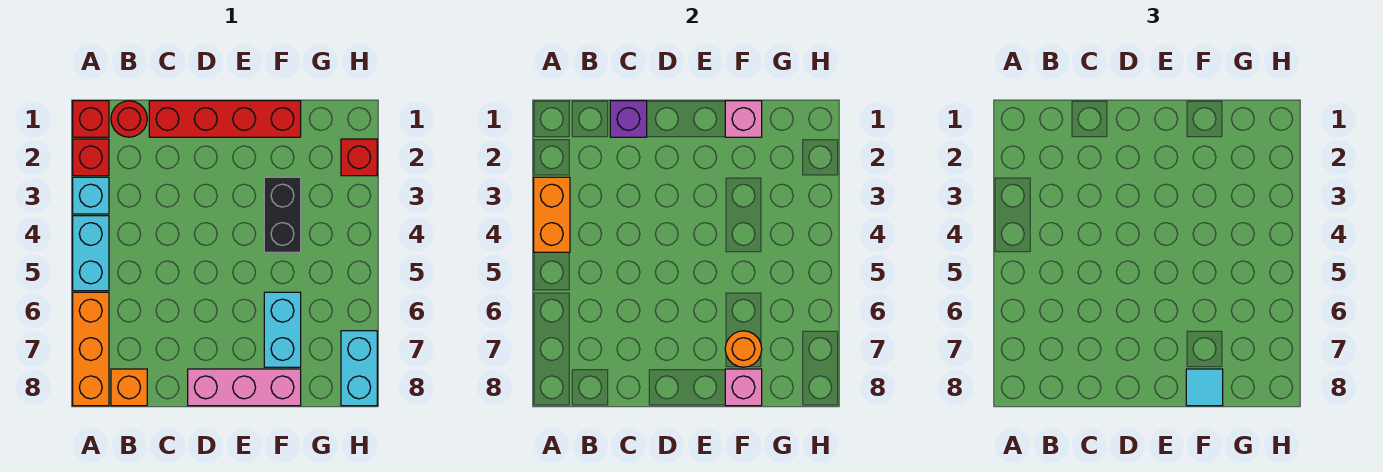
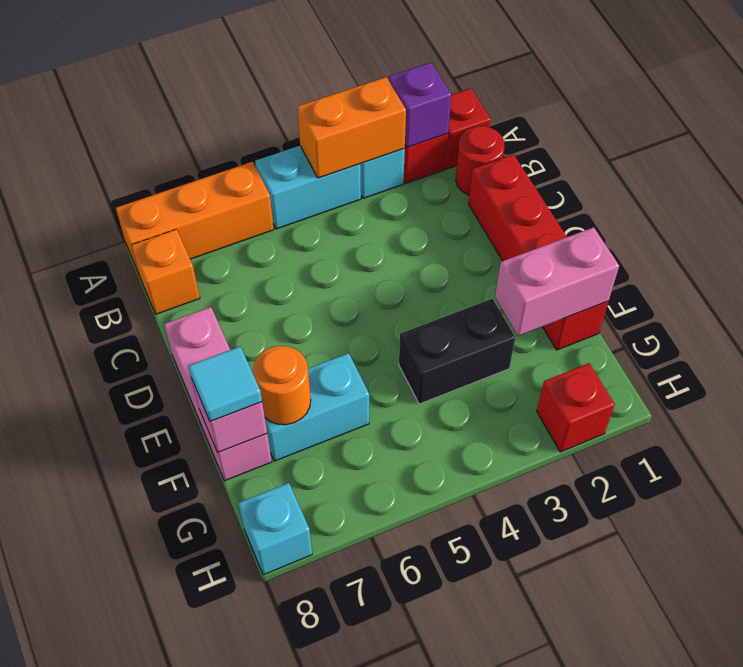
purple brick C1 level 2 -> purple brick A2 level 2
pink brick F1 level 2 -> pink brick F1:F2 level 2
cyan brick H7:H8 level 1 -> cyan brick H8 level 1

